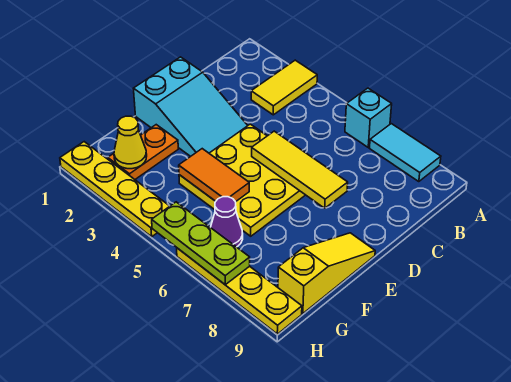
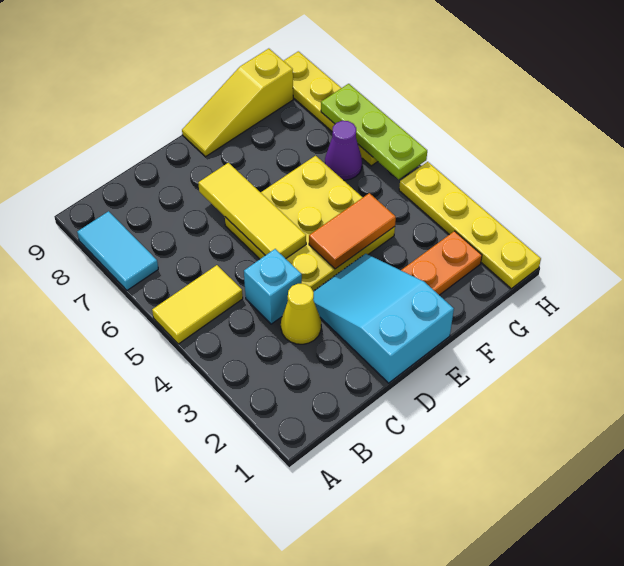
yellow tile A3:B3 level 1 -> yellow tile A5:B5 level 1
cyan brick A6 level 1 -> cyan brick C4 level 1
orange tile F4:F5 level 2 -> orange tile E4:F4 level 2
yellow cone G2 level 2 -> yellow cone C3 level 1

